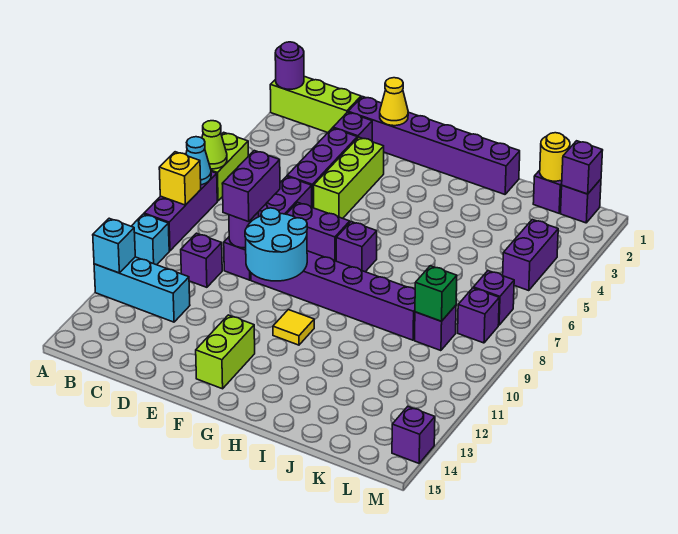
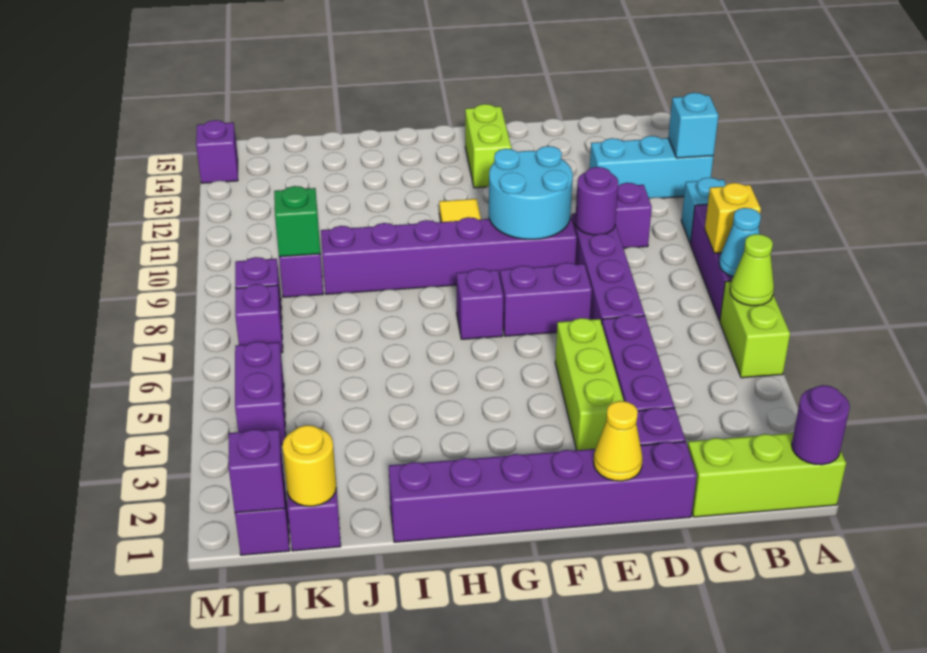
purple brick D8:D9 level 3 -> none

